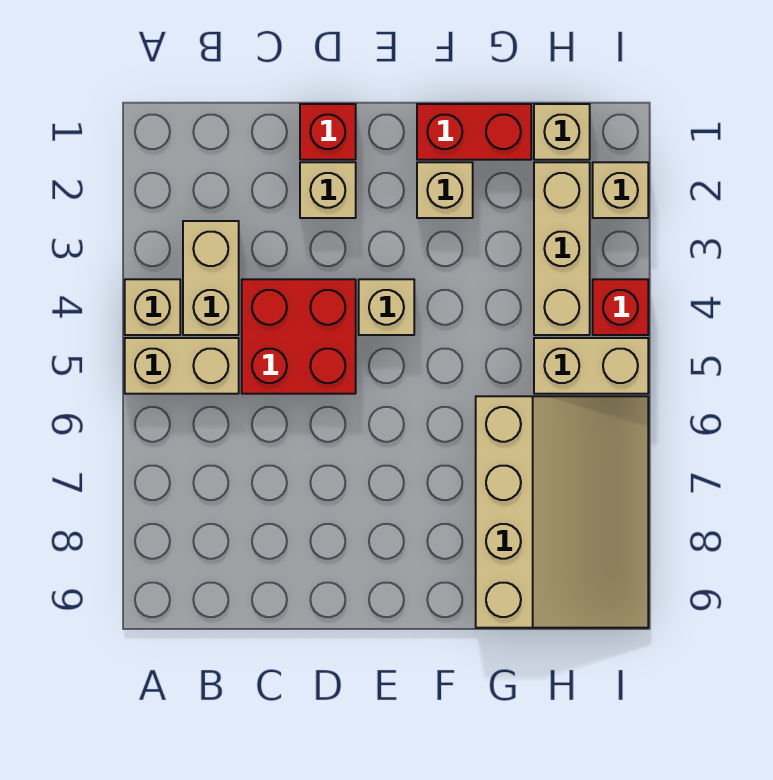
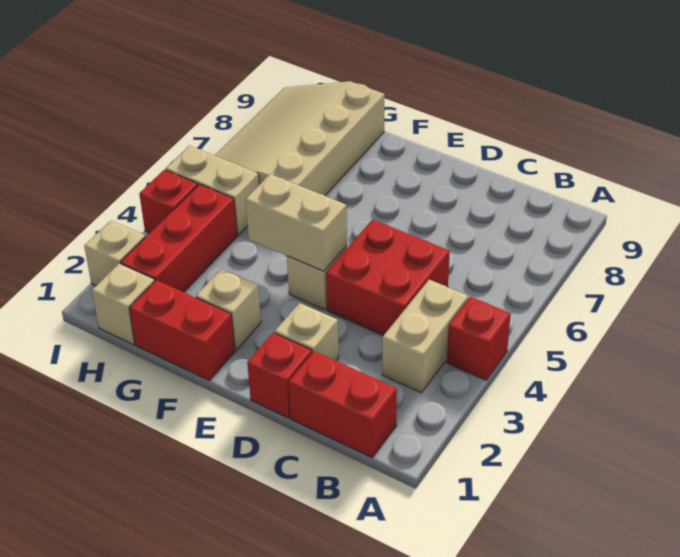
tan brick A4 level 1 -> red brick A4 level 1
tan brick A5:B5 level 1 -> tan brick E4:F4 level 2
none -> red brick B1:C1 level 1
tan brick H2:H4 level 1 -> red brick H2:H4 level 1

